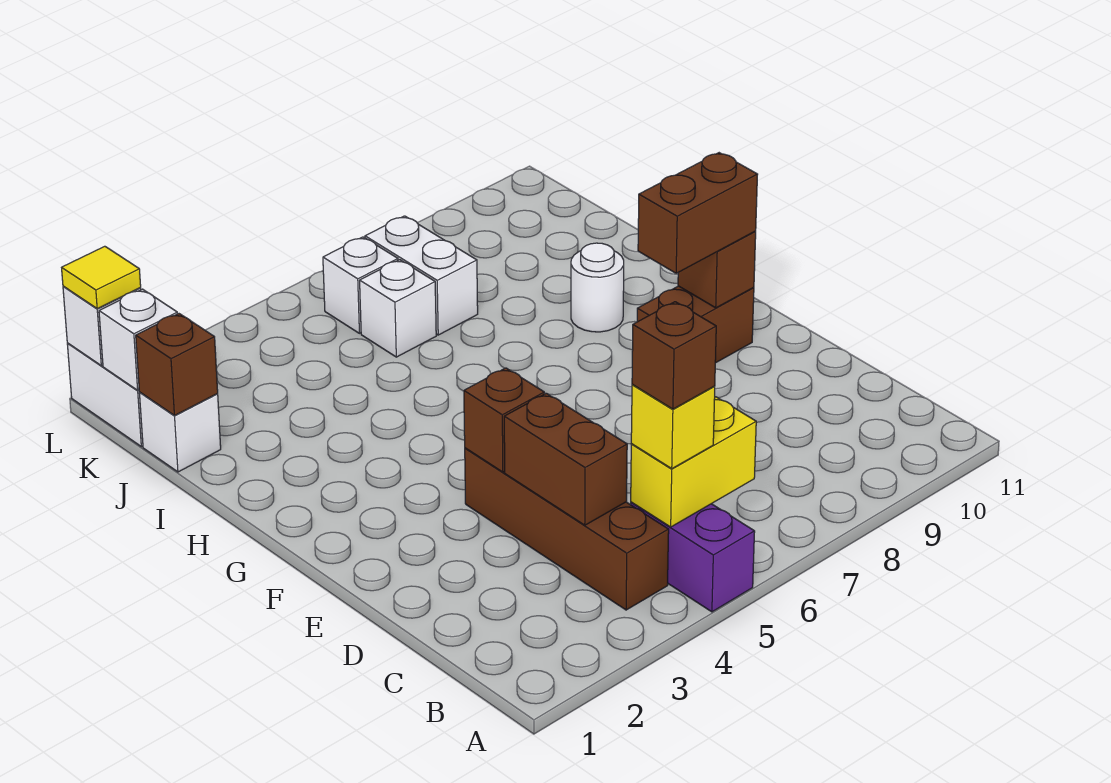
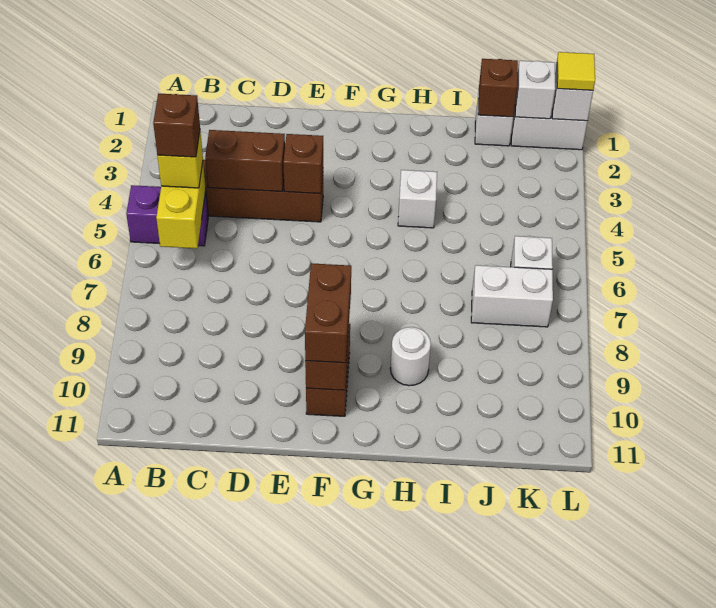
white brick J6 level 1 -> white brick H4 level 1

